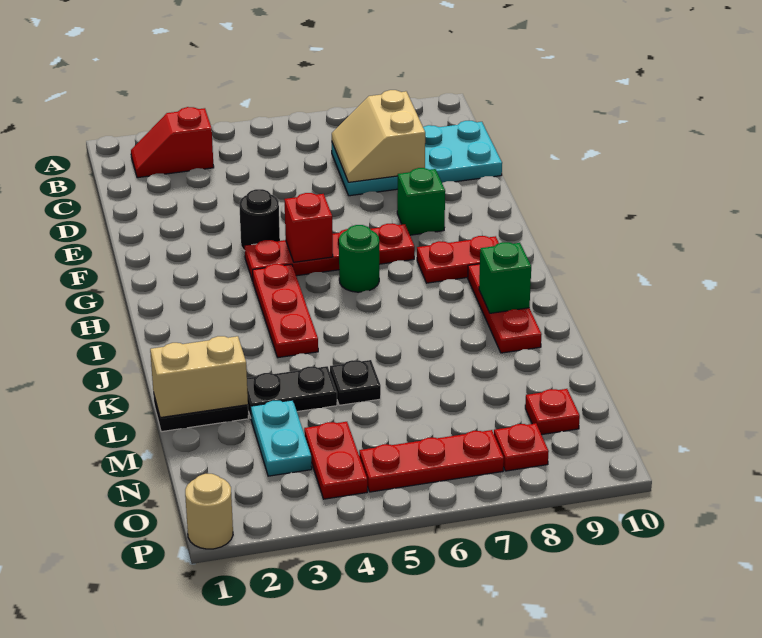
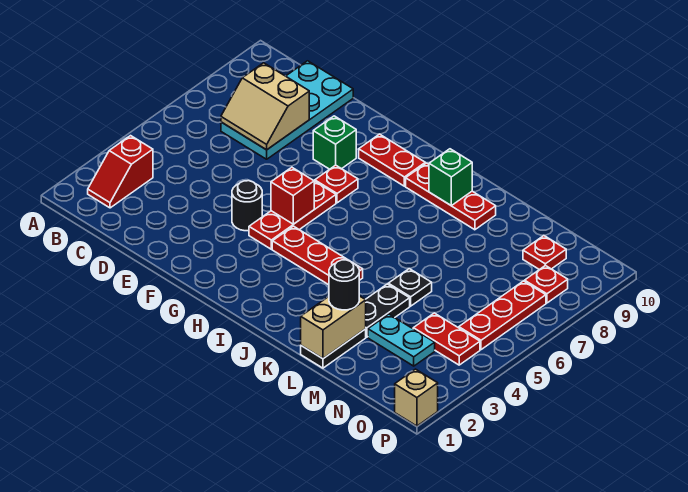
green round brick H6 level 1 -> none
red plate H8:H9 level 1 -> red plate G9:H9 level 1
none -> black round brick L2 level 3
tan round brick P1 level 1 -> tan brick P1 level 1

